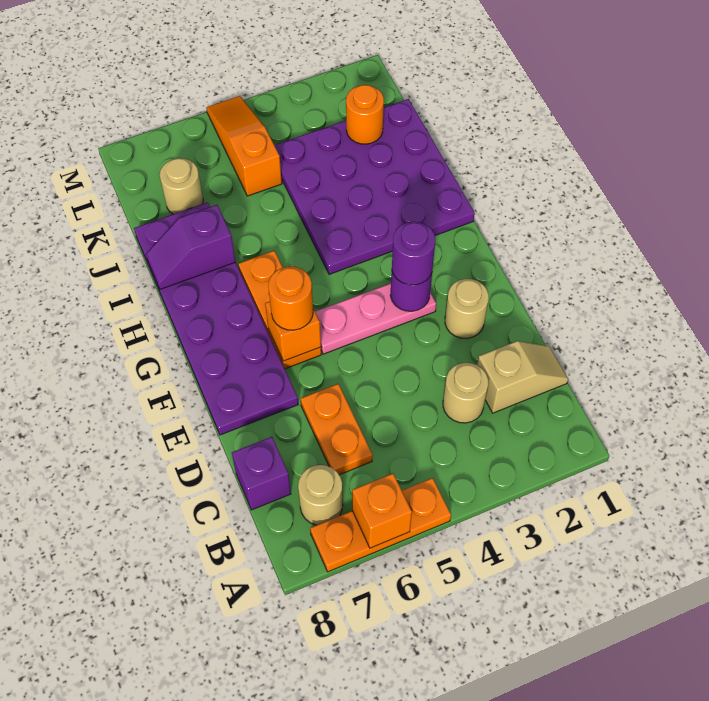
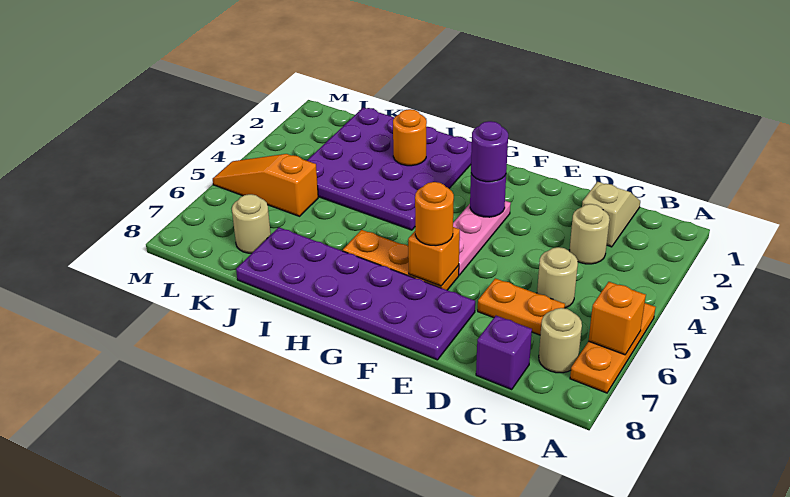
tan round brick E2 level 1 -> tan round brick C5 level 1
purple slope I7:I8 level 2 top 7 -> none
orange round brick K2 level 2 -> orange round brick I2 level 2

